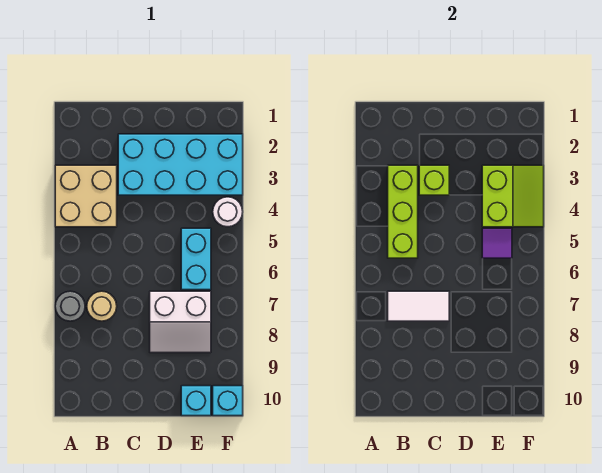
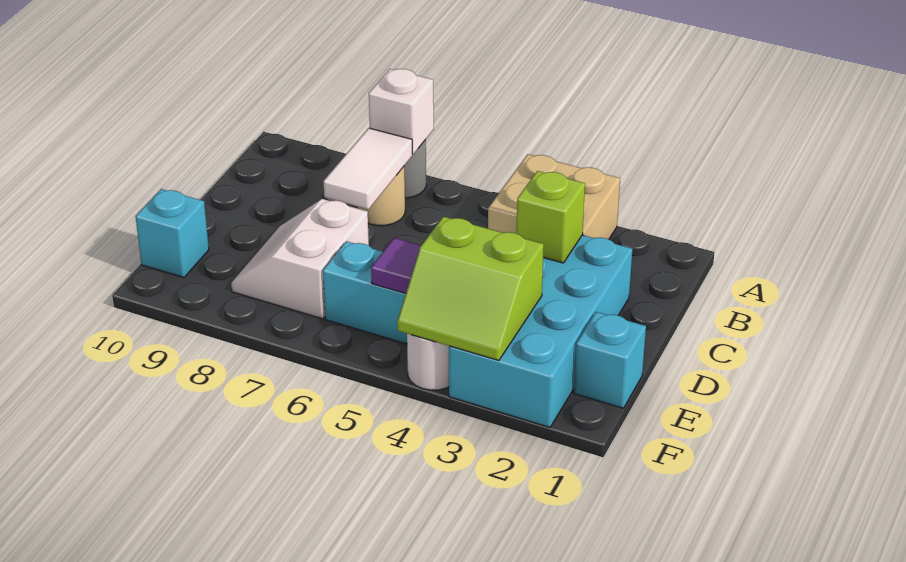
none -> white brick A7 level 2
lime brick B3:B5 level 2 -> none
cyan brick F10 level 1 -> cyan brick E1 level 1

